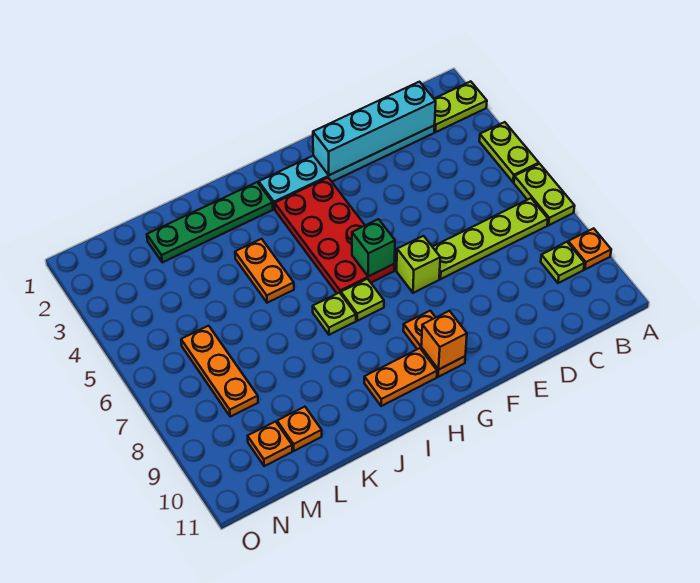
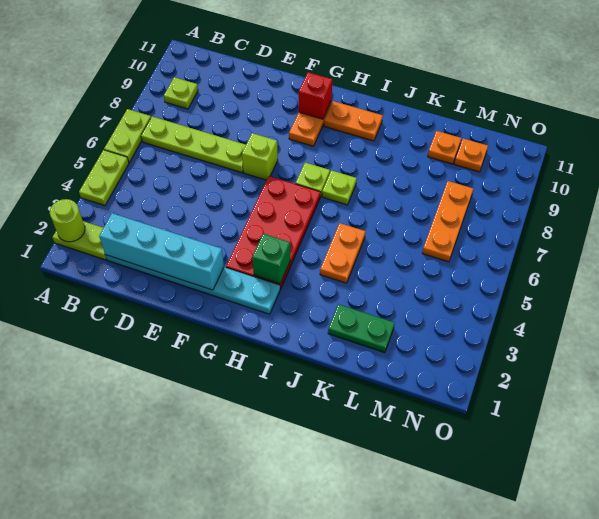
none -> lime round brick A2 level 2
orange plate A9 level 1 -> none
green brick G6 level 2 -> green brick H3 level 2
orange brick G10 level 2 -> red brick G10 level 2
green plate I2:L2 level 1 -> green plate K2:L2 level 1

